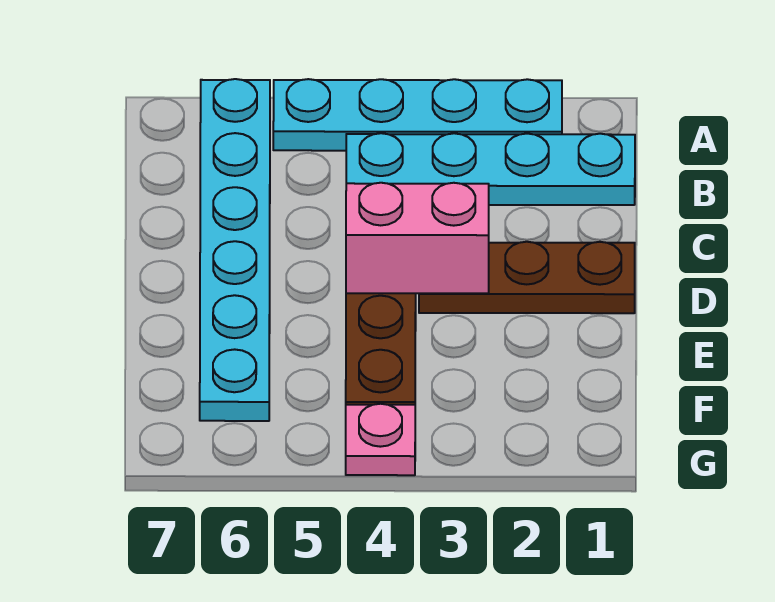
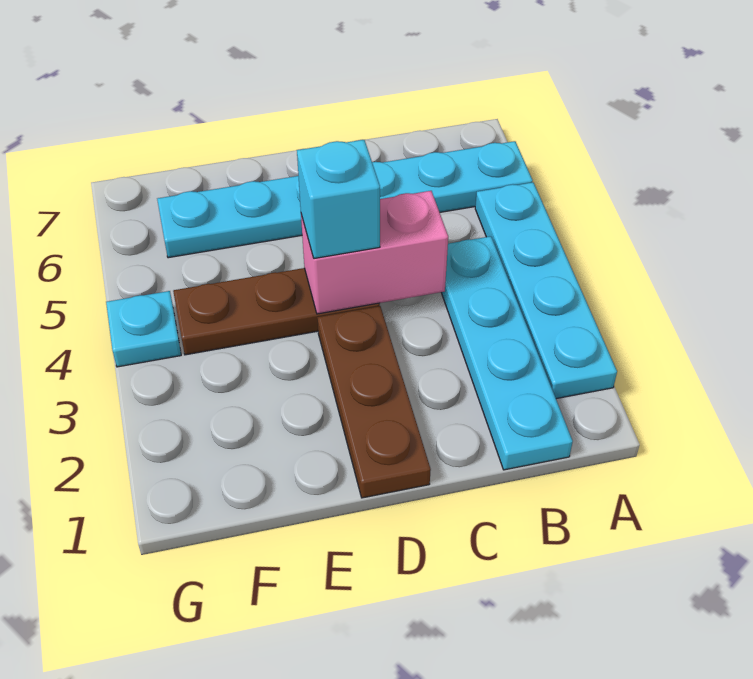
pink brick D3:D4 level 2 -> pink brick C4:D4 level 2
none -> cyan brick D4 level 3
pink plate G4 level 1 -> cyan plate G4 level 1

